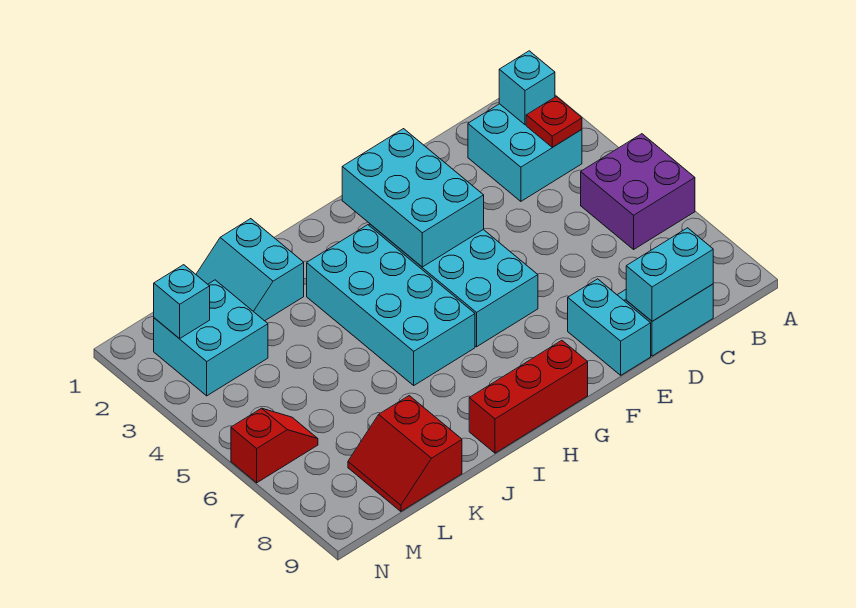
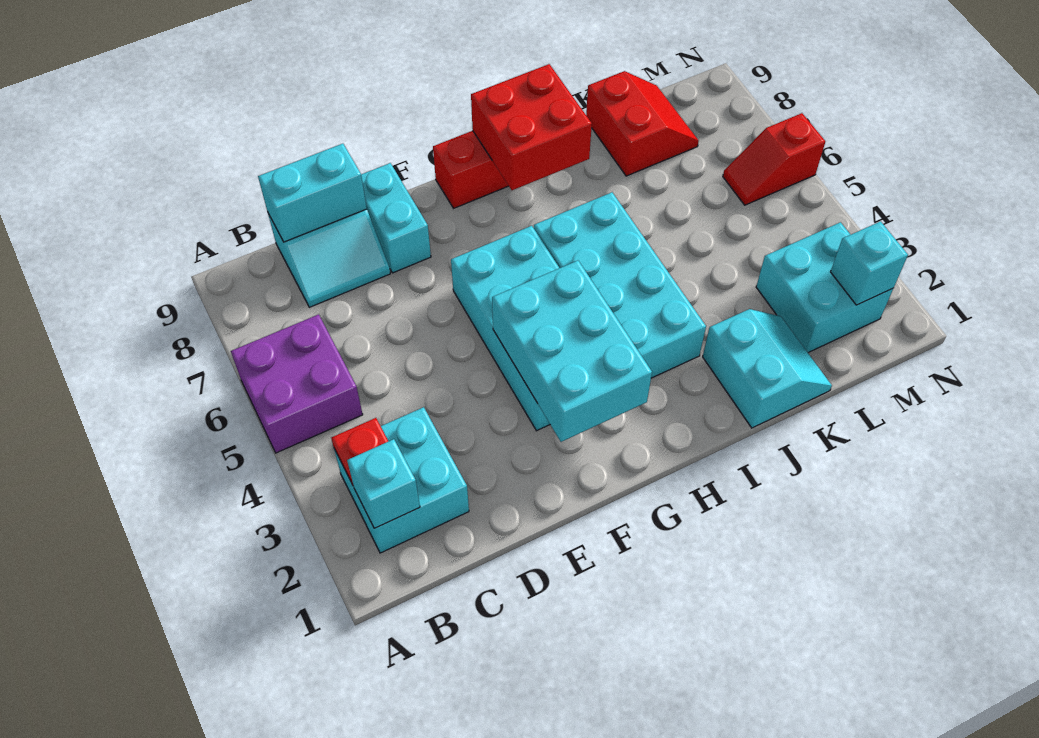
none -> red brick H8:I9 level 2

